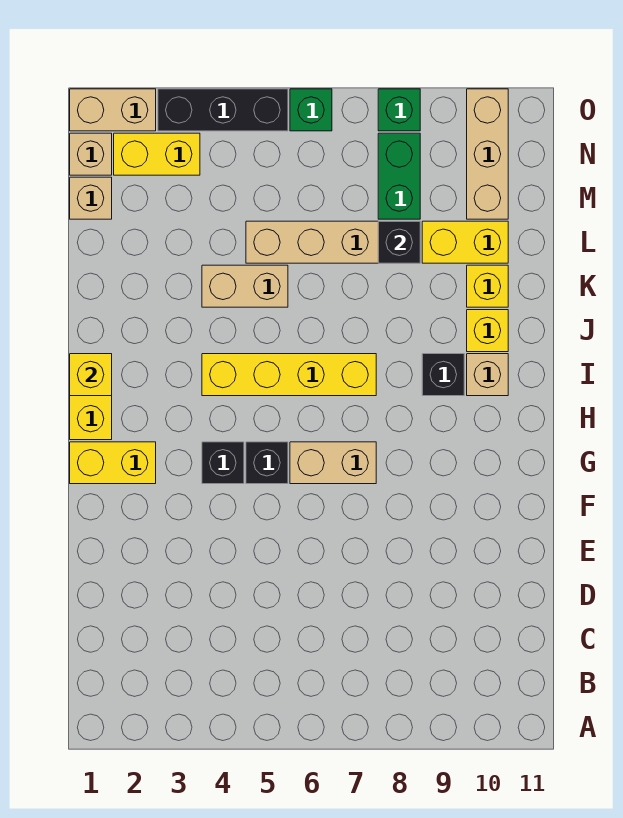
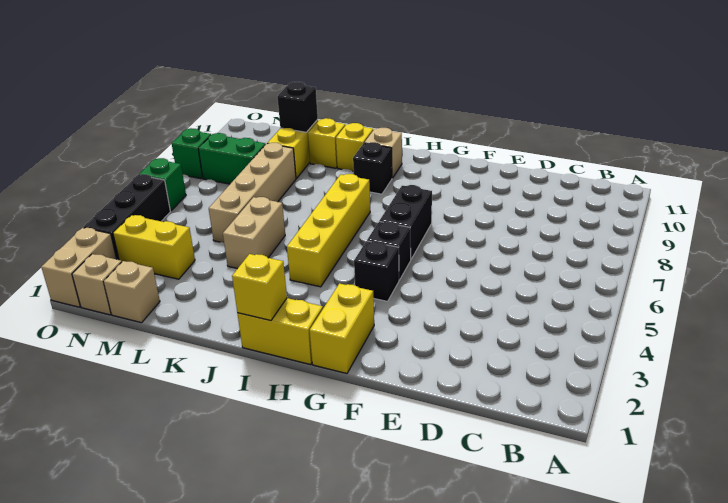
tan brick G6:G7 level 1 -> black brick G6:G7 level 1
black brick L8 level 2 -> black brick L10 level 2
tan brick M10:O10 level 1 -> none
yellow brick N2:N3 level 1 -> yellow brick M3:N3 level 1

